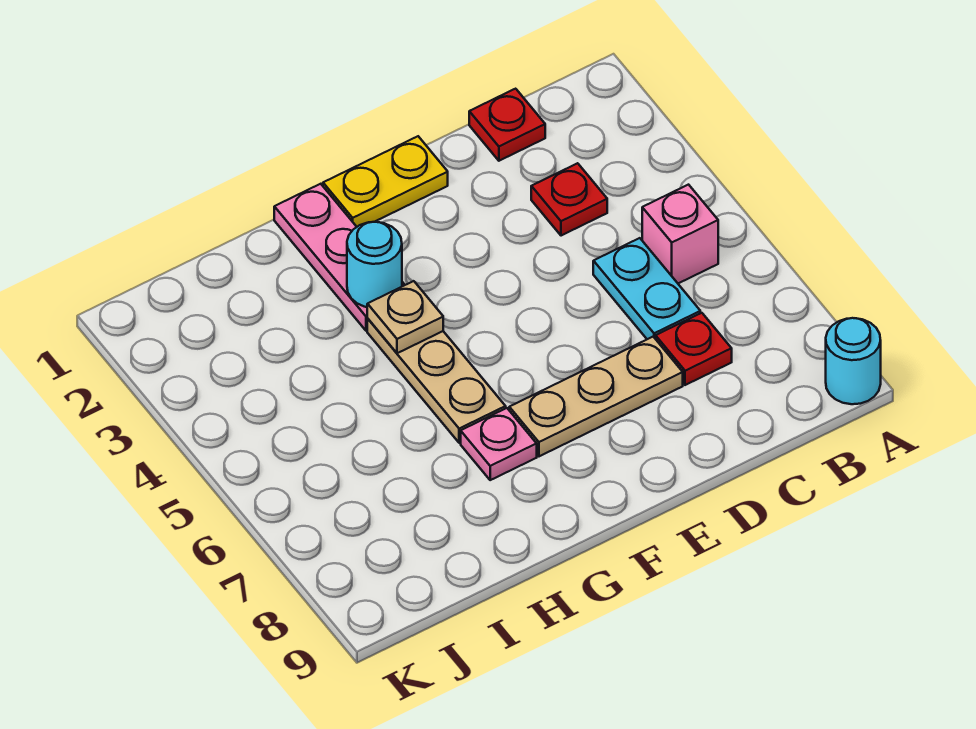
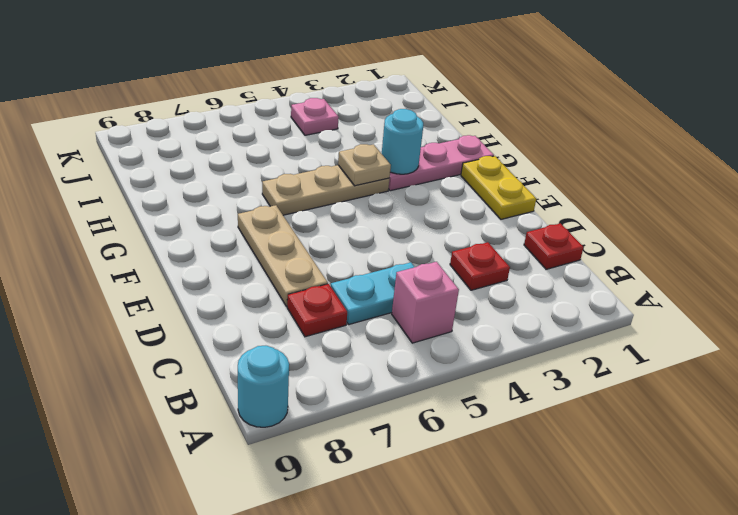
pink plate G7 level 1 -> pink plate J4 level 1

